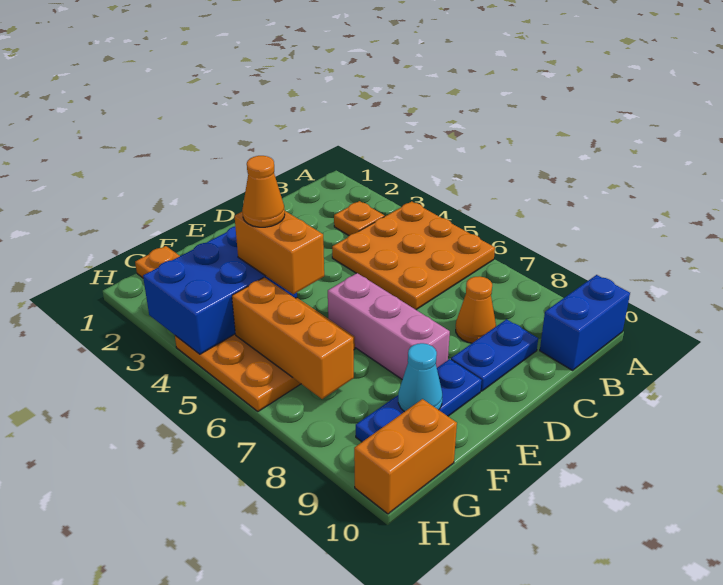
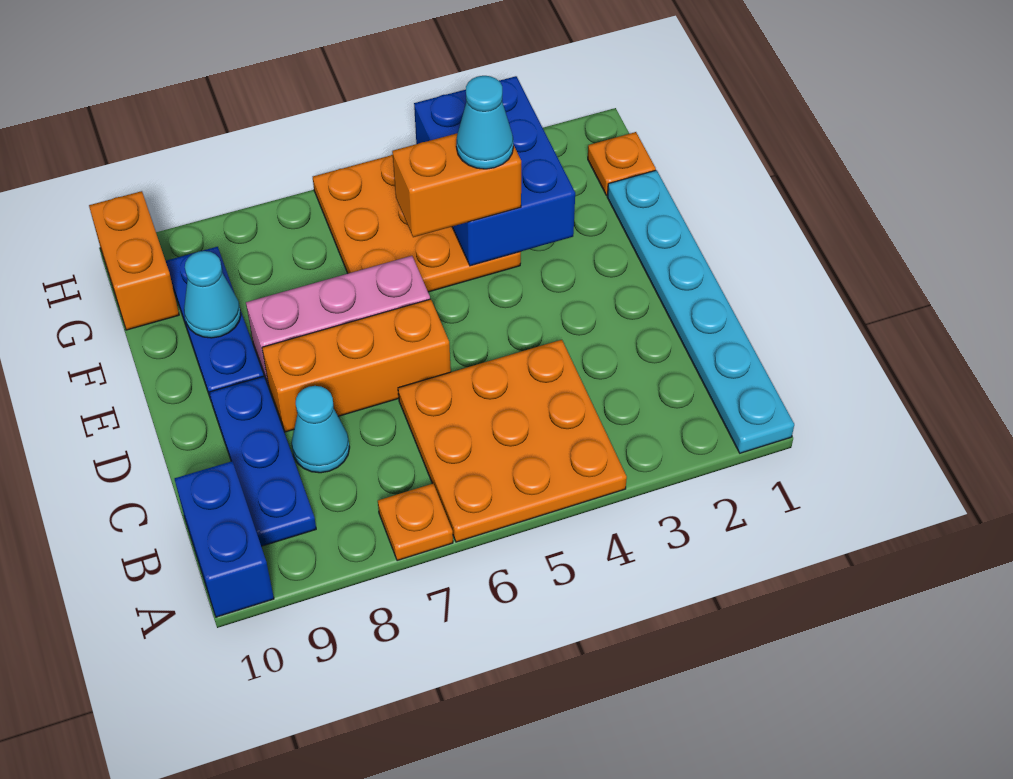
none -> cyan plate A1:F1 level 1
orange plate B3 level 1 -> orange plate A7 level 1
orange cone C8 level 1 -> cyan cone C8 level 1
blue plate C9:D9 level 1 -> blue plate B9:D9 level 1
orange cone F4 level 4 -> cyan cone F4 level 4
orange brick G5:G7 level 2 -> orange brick D6:D8 level 1

